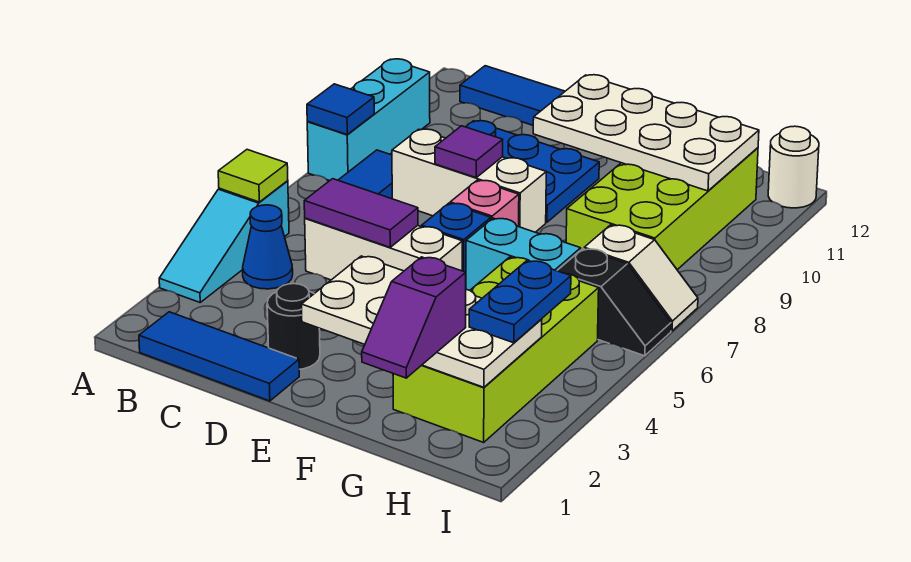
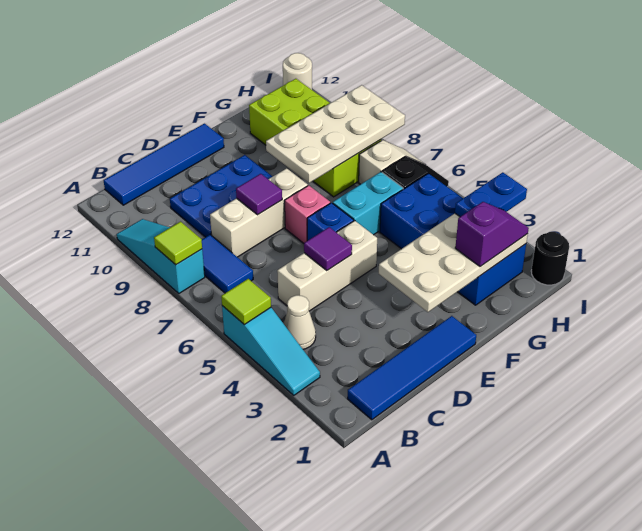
cyan brick A8:A10 level 1 -> cyan slope A8:A10 level 1 top 8
blue tile A8 level 2 -> lime tile A8 level 2
blue tile B1:D1 level 1 -> blue tile B1:E1 level 1
blue cone B4 level 1 -> white cone B4 level 1
purple tile C5:D5 level 2 -> purple tile D5 level 2
black round brick D2 level 1 -> black round brick I1 level 1
white plate E10:H11 level 2 -> white plate F8:I9 level 2
purple slope G1:G2 level 3 top 2 -> purple slope G2:H2 level 3 top G
lime brick G2:H5 level 1 -> blue brick G2:H5 level 1
blue plate H3:H4 level 3 -> blue plate H3:I3 level 3

